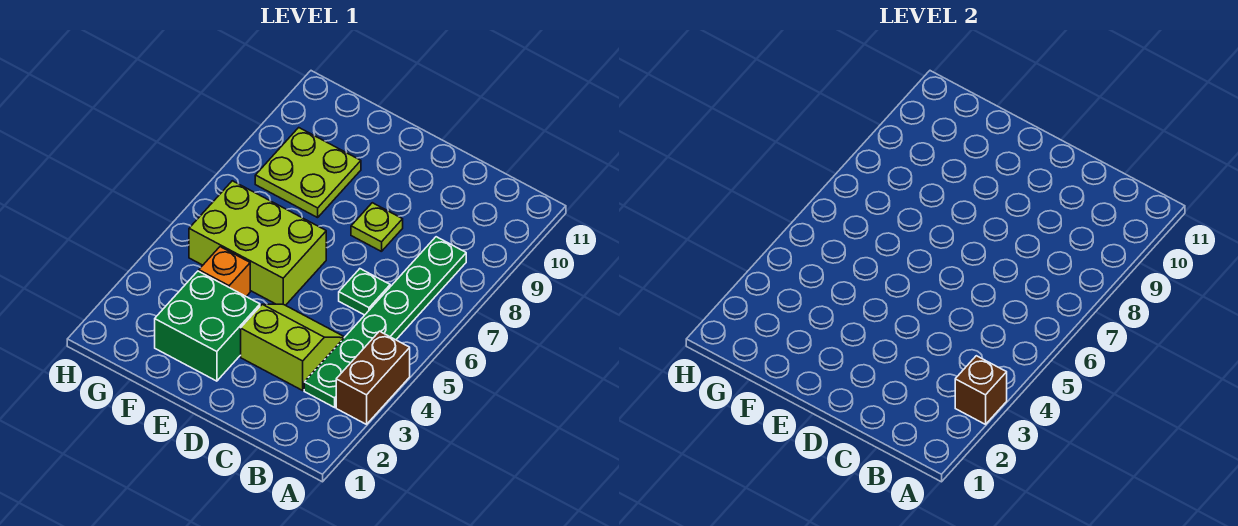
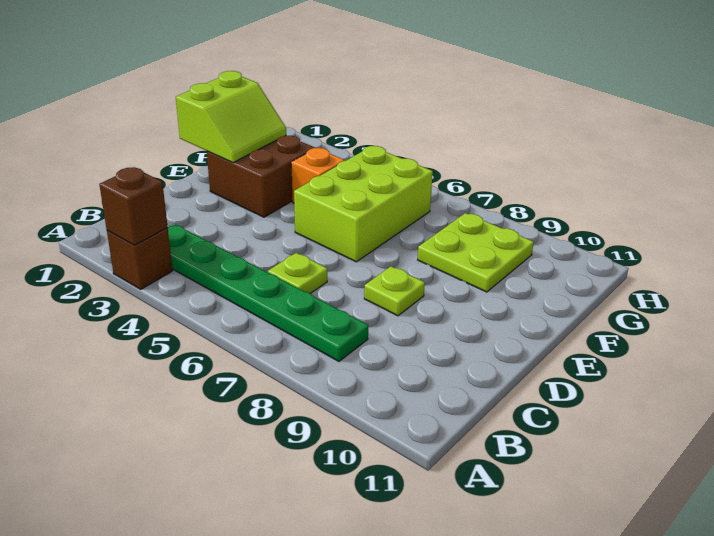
brown brick A3:A4 level 1 -> brown brick A3 level 1
lime slope C3:D4 level 1 top 3 -> lime slope E1:F2 level 2 top 1
green plate C6 level 1 -> lime plate C6 level 1
green brick E2:F3 level 1 -> brown brick E2:F3 level 1

